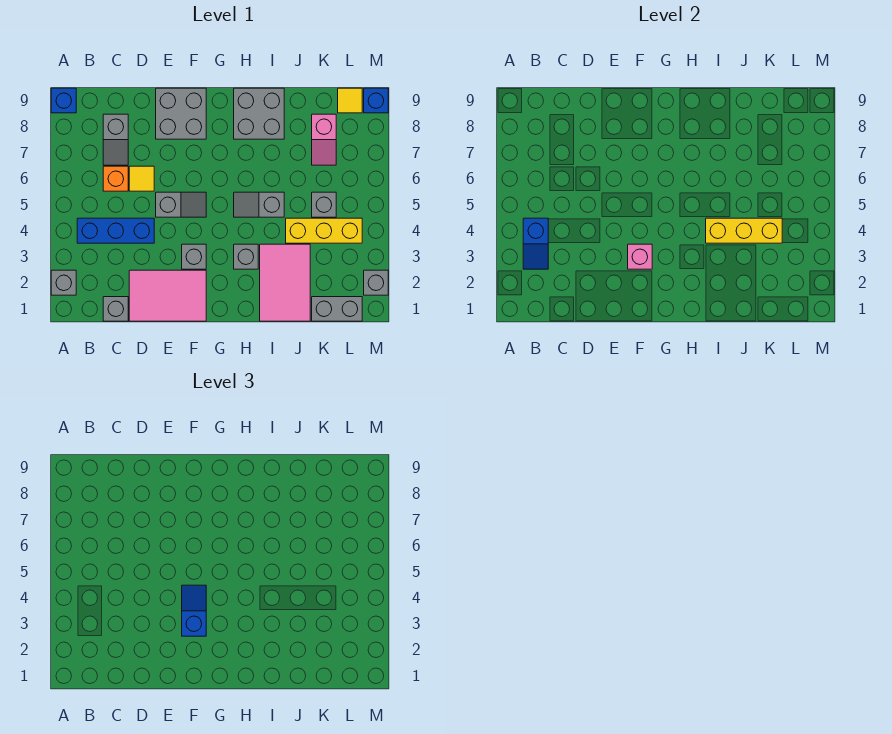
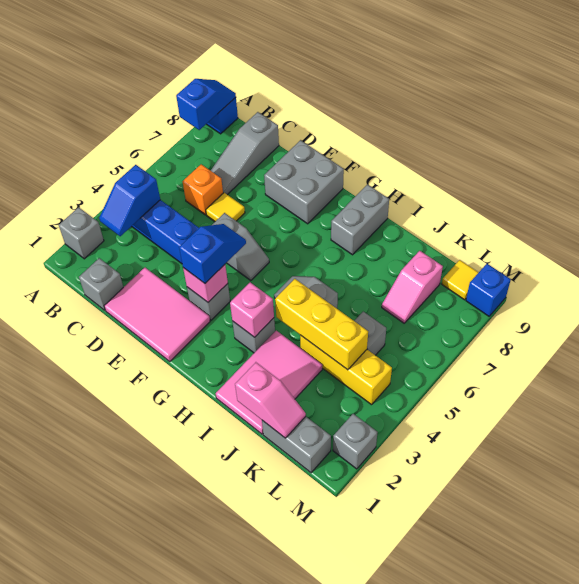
none -> blue slope A8:A9 level 2 top 8
grey slope C7:C8 level 1 top 8 -> grey slope C7:C9 level 1 top 9
none -> pink brick H3 level 2
grey brick H8:I9 level 1 -> grey brick H8:H9 level 1
none -> pink slope J1:K1 level 2 top J

